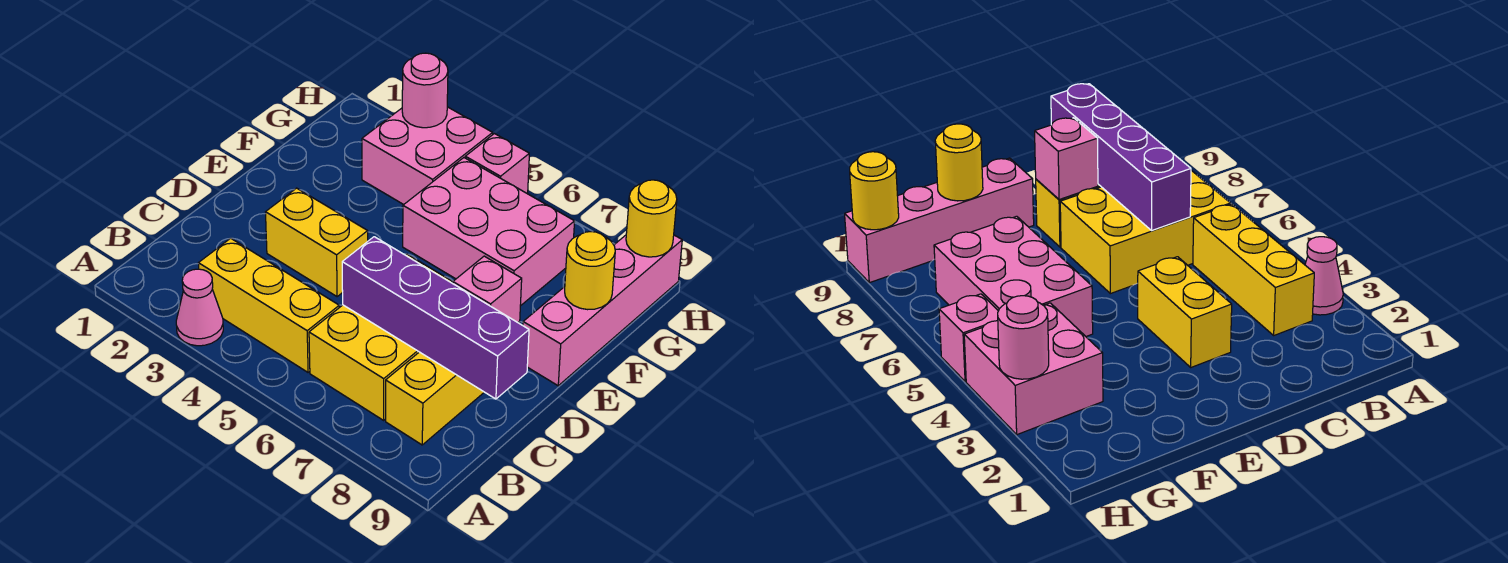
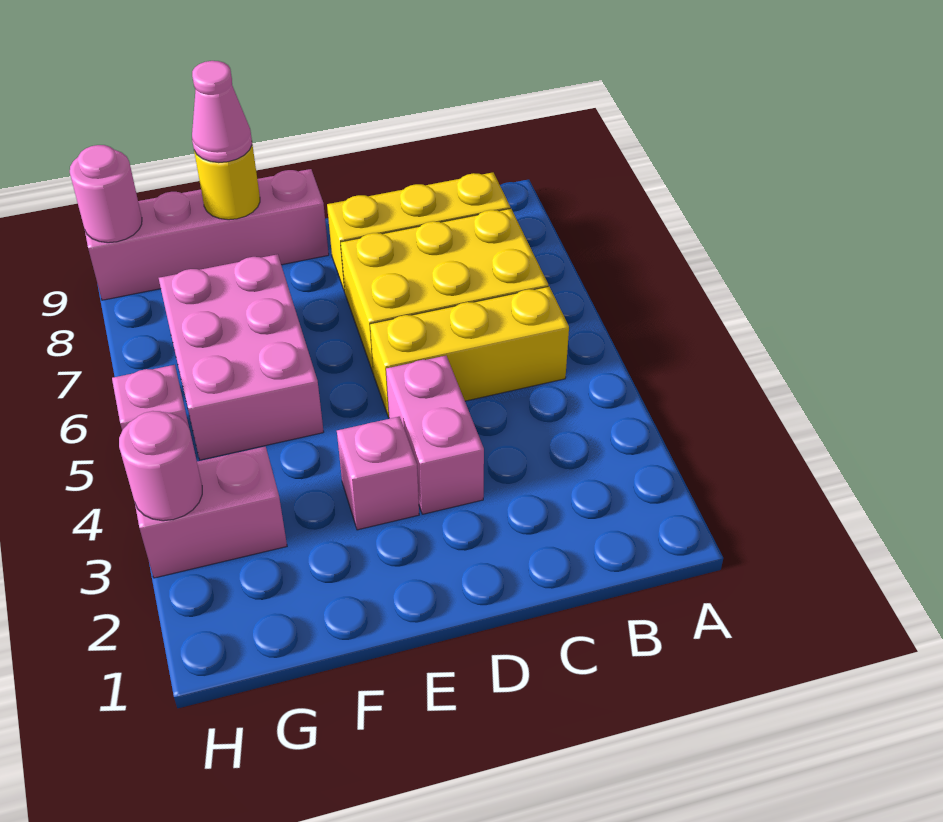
pink cone A3 level 1 -> pink cone F9 level 3
yellow brick B3:B5 level 1 -> yellow brick B5:D5 level 1
purple brick C6:C9 level 2 -> none
yellow brick D3:D4 level 1 -> pink brick D3:D4 level 1
pink brick D8 level 2 -> pink brick E3 level 1
pink brick G3:H4 level 1 -> pink brick G3:H3 level 1
yellow round brick H9 level 2 -> pink round brick H9 level 2

